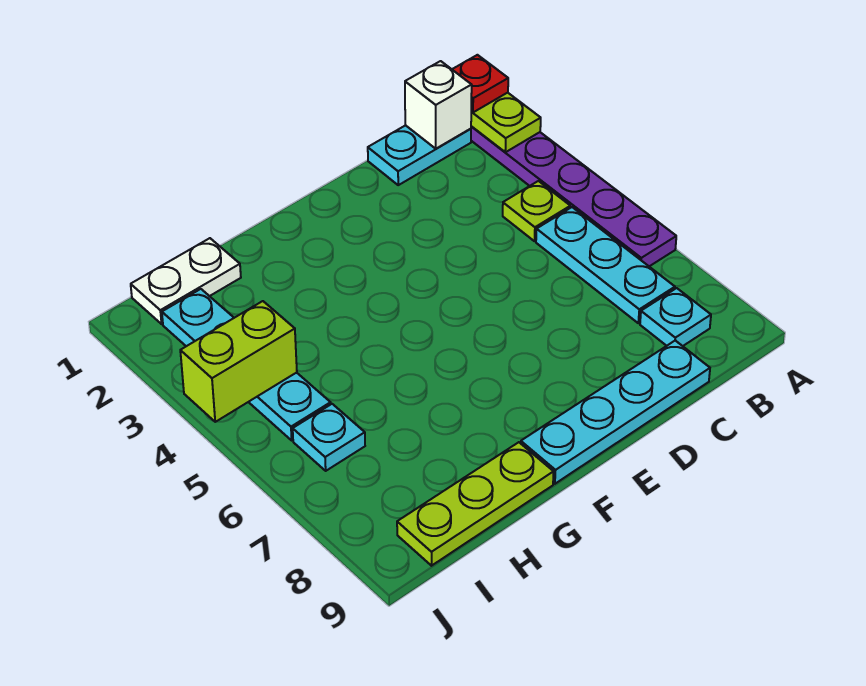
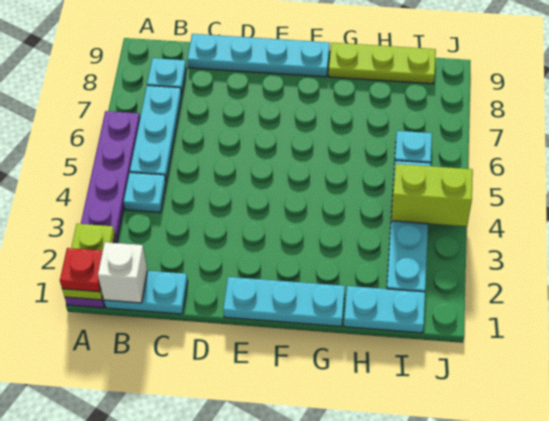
lime plate B4 level 1 -> cyan plate B4 level 1
none -> cyan plate E1:G1 level 1
white plate H1:I1 level 1 -> cyan plate H1:I1 level 1

